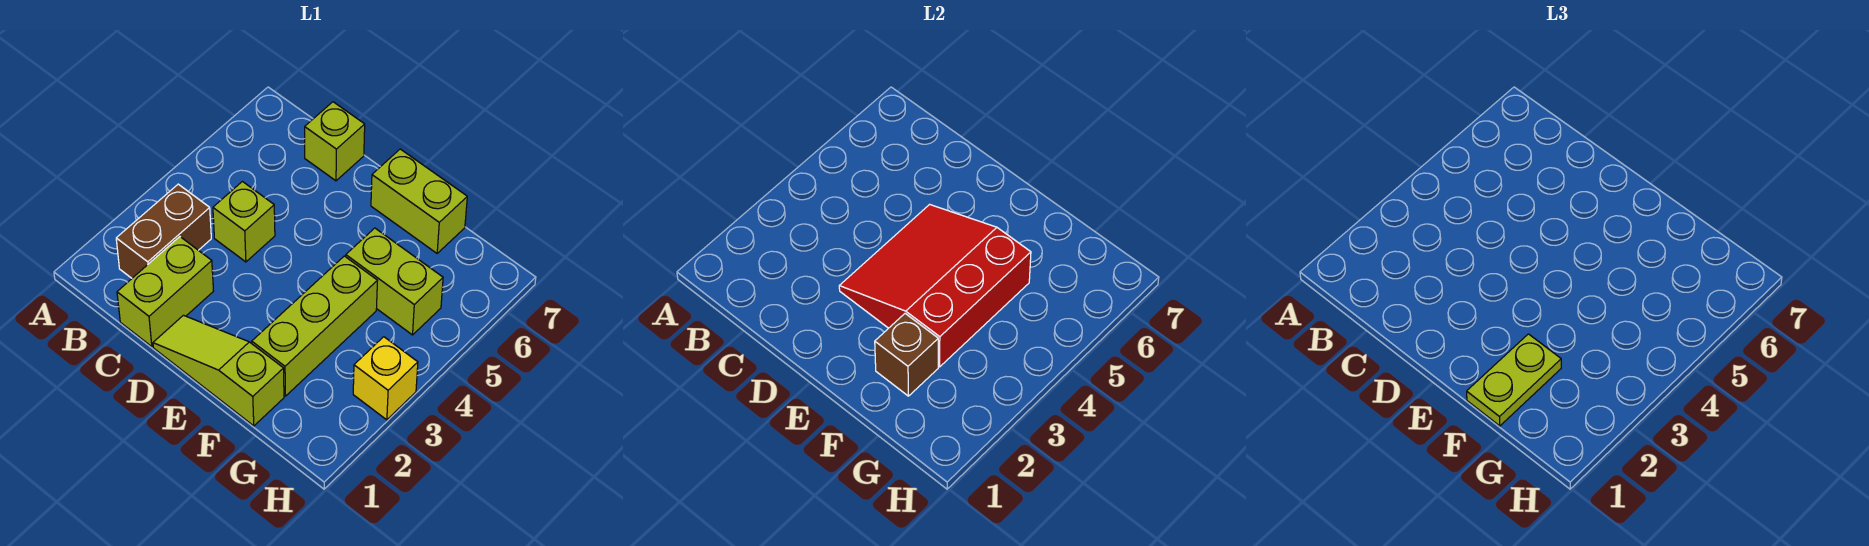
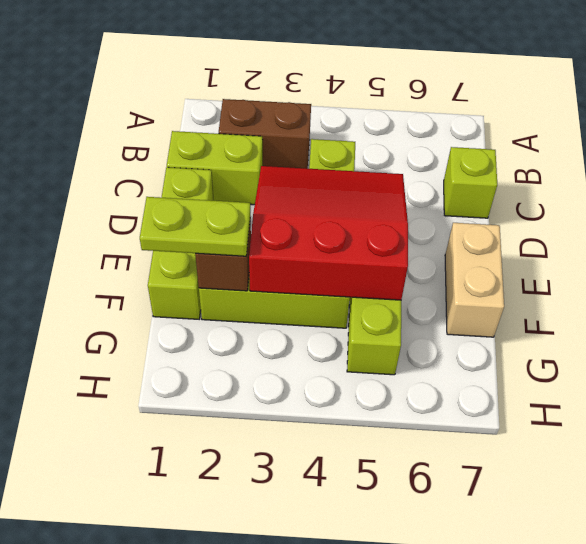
lime slope D1:F1 level 1 top F -> lime brick D1:F1 level 1
lime brick E7:F7 level 1 -> tan brick E7:F7 level 1
yellow brick H3 level 1 -> none

